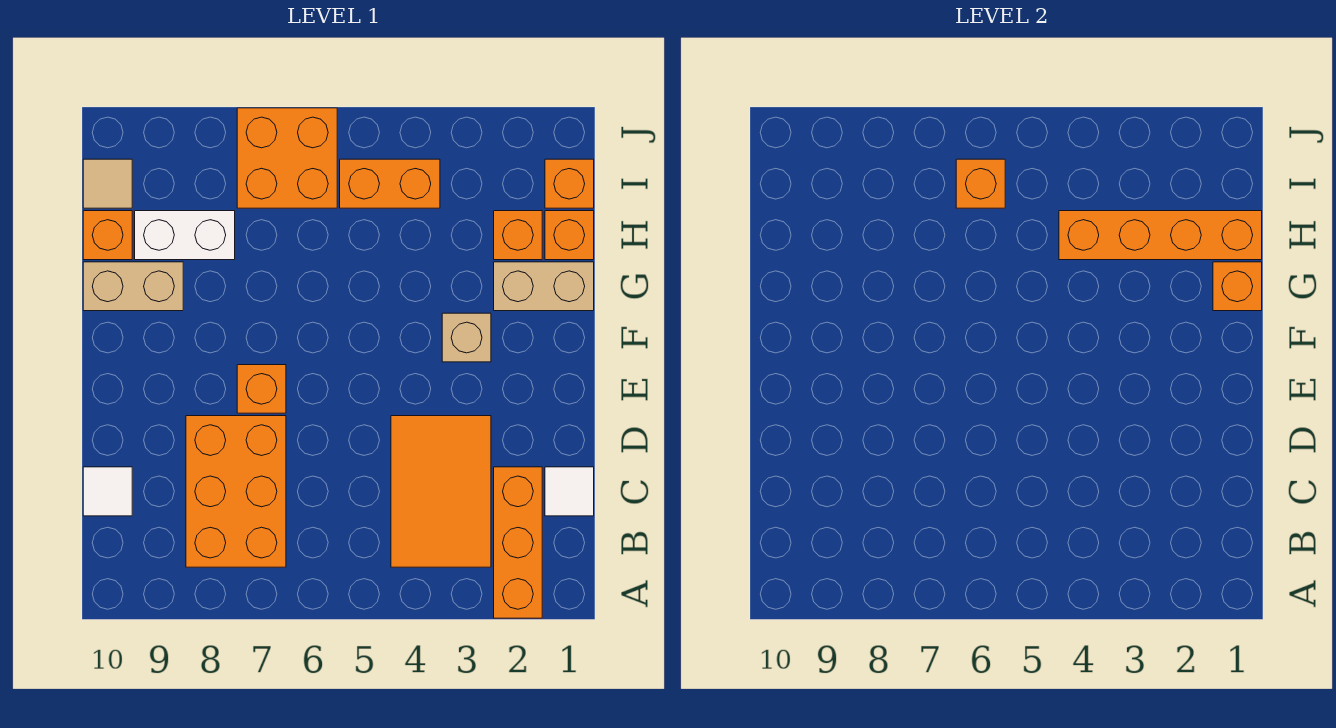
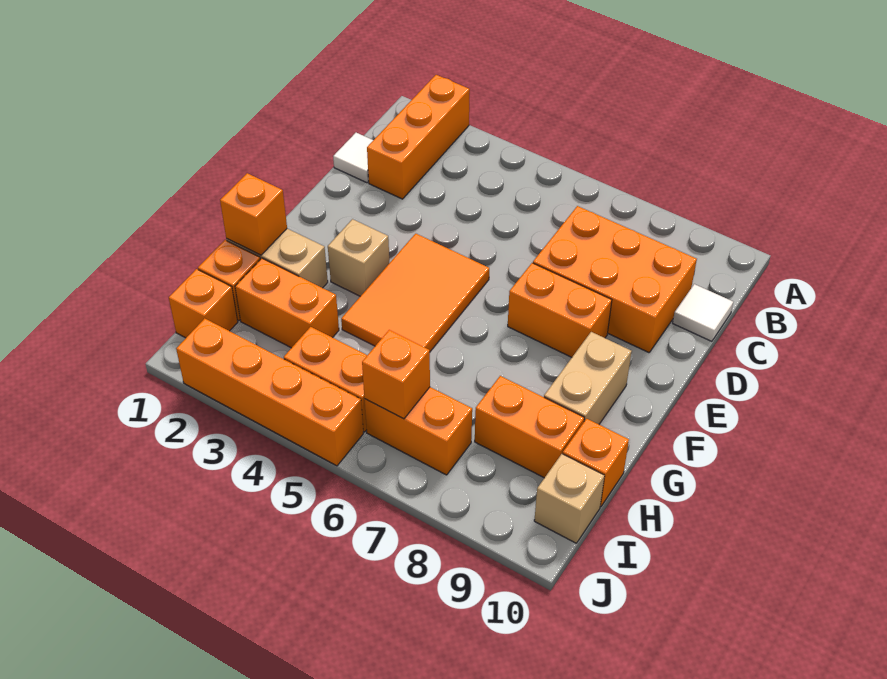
orange tile B3:D4 level 1 -> orange tile E4:G5 level 1
orange brick B7:D8 level 1 -> orange brick C7:D9 level 1
orange brick E7 level 1 -> orange brick E7:E8 level 1
tan brick G9:G10 level 1 -> tan brick F9:G9 level 1
orange brick H1:H4 level 2 -> orange brick J2:J5 level 1
orange brick H2 level 1 -> orange brick H2:H3 level 1
white brick H8:H9 level 1 -> orange brick H8:H9 level 1
orange brick I6:J7 level 1 -> orange brick I6:I7 level 1
tan tile I10 level 1 -> tan brick I10 level 1

